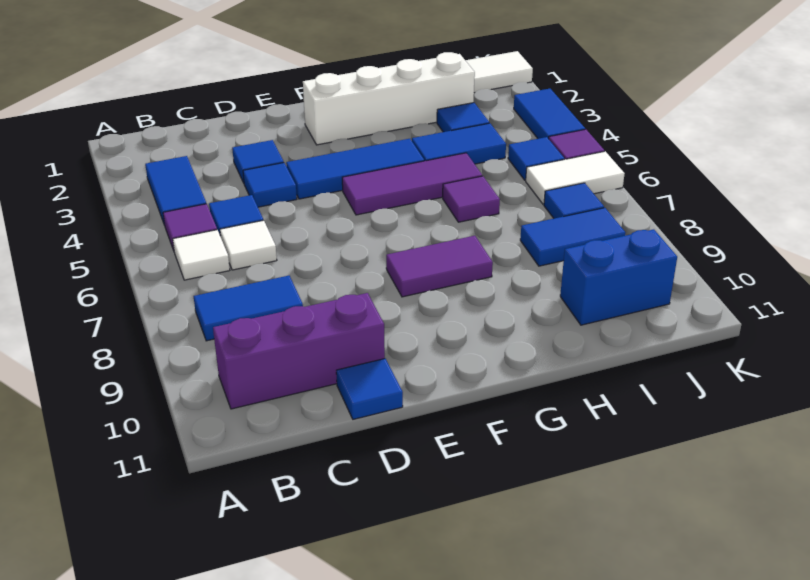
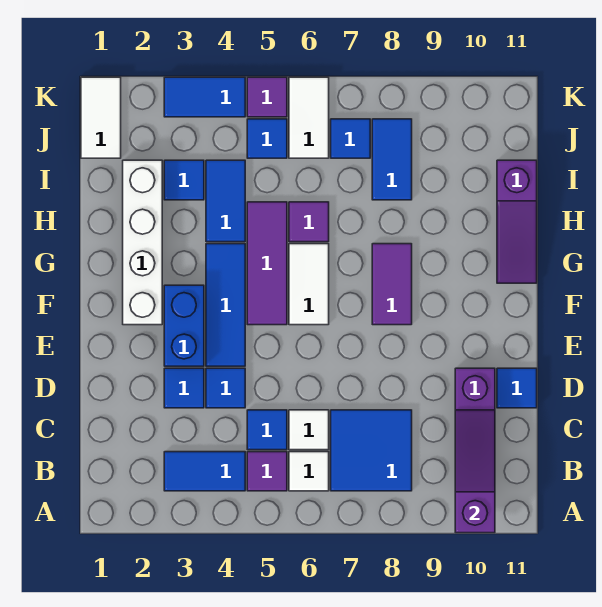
none -> purple slope A10:C10 level 2 top A
blue tile B8:C8 level 1 -> blue tile B7:C8 level 1
none -> white tile F6:G6 level 1
none -> purple slope G11:I11 level 1 top I
blue brick I10:J10 level 1 -> blue brick E3:F3 level 1

